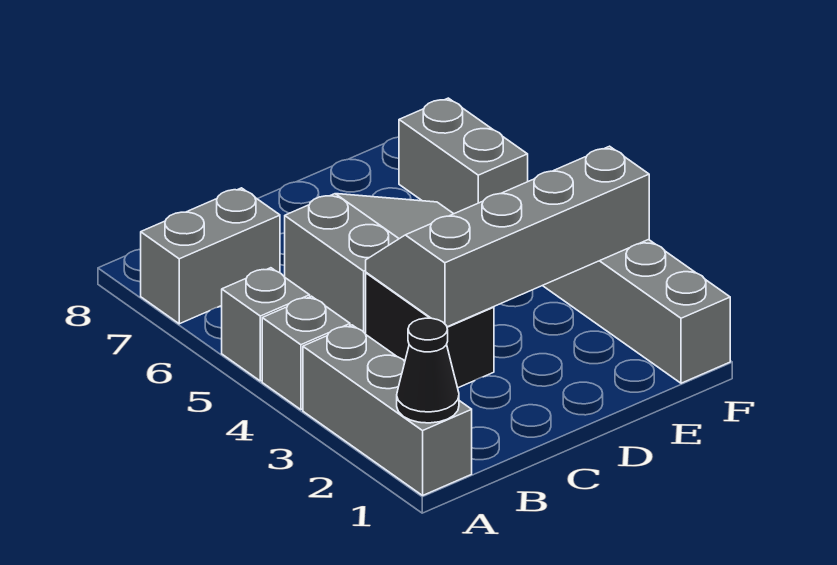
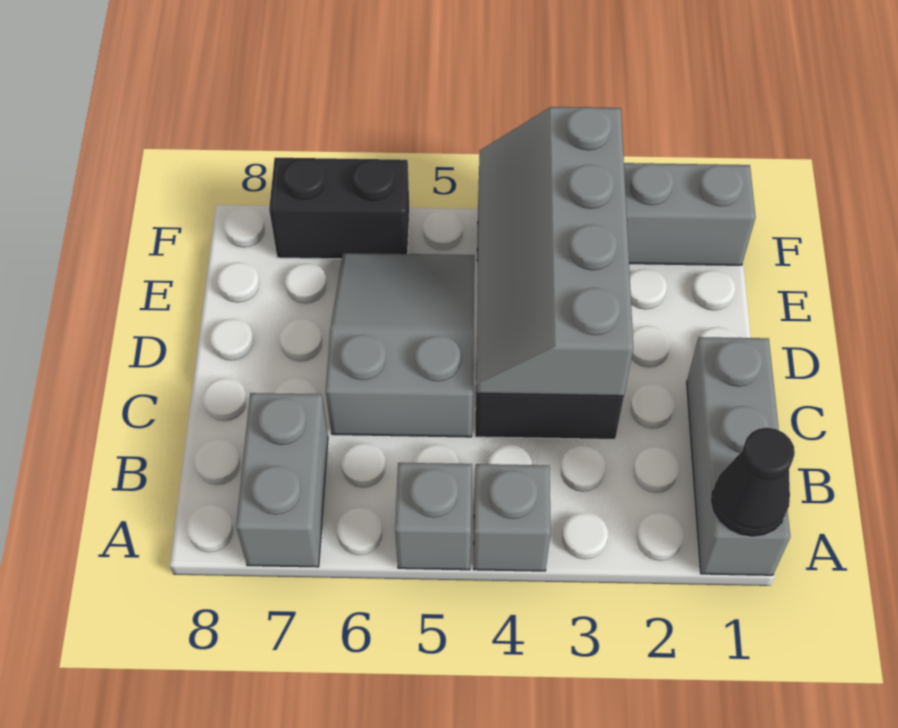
grey brick A1:A3 level 1 -> grey brick A1:C1 level 1
grey brick F6:F7 level 1 -> black brick F6:F7 level 1

